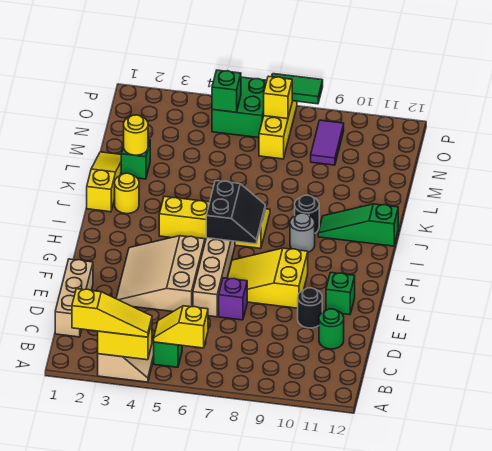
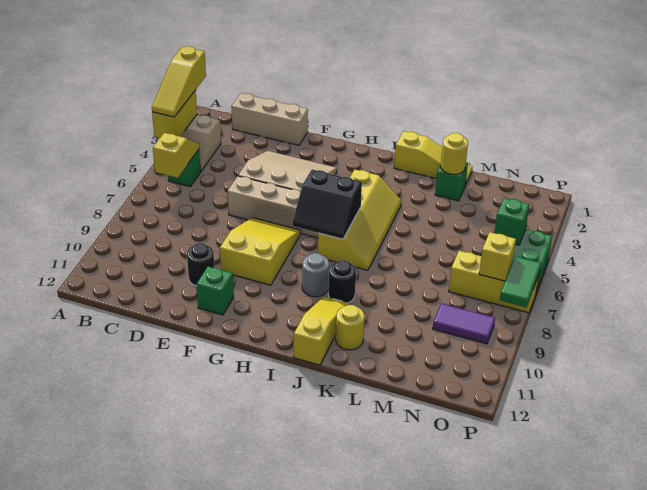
green round brick D11 level 1 -> none
purple brick E7 level 1 -> none
yellow round brick J2 level 1 -> yellow round brick K11 level 1
green slope J10:J12 level 1 top 12 -> yellow slope J10:J12 level 1 top 12

